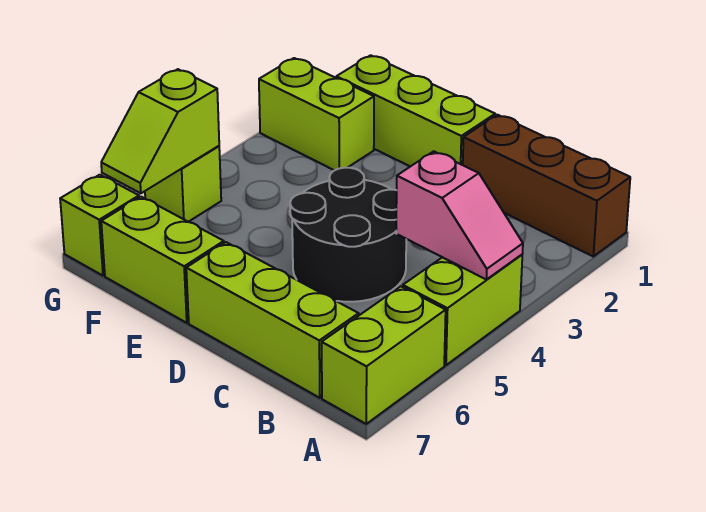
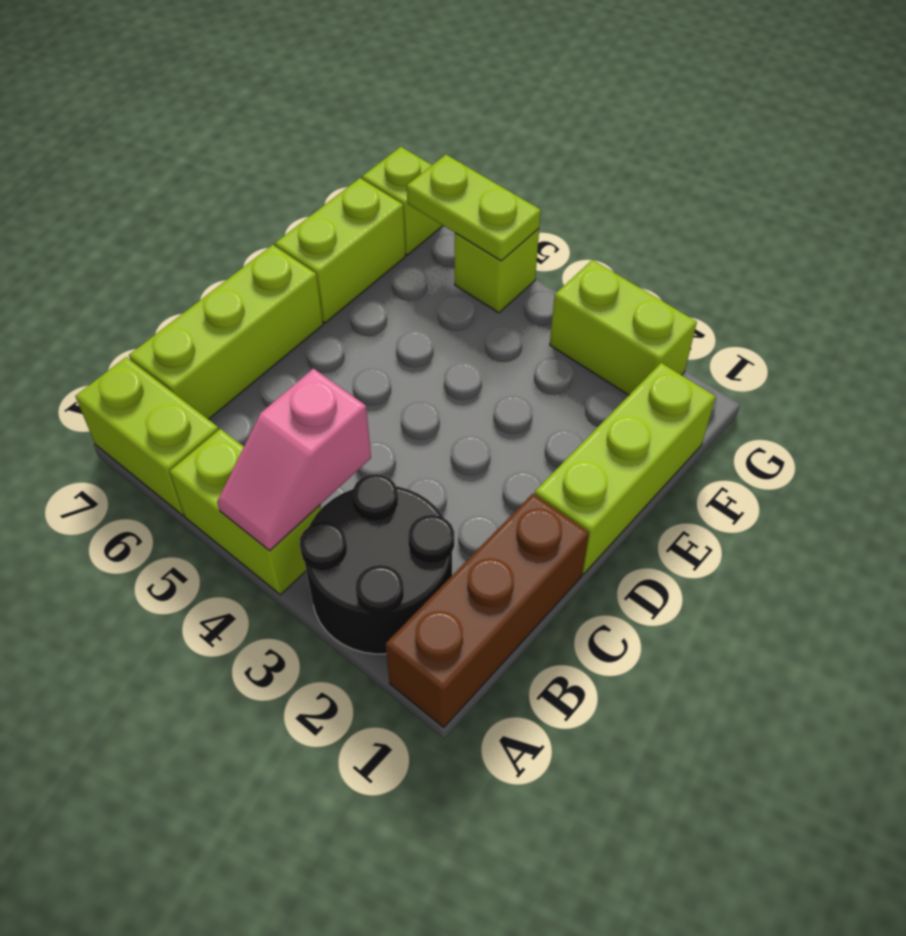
black round brick C4:D5 level 1 -> black round brick A2:B3 level 1
lime brick F2:G2 level 1 -> lime brick G2:G3 level 1
lime slope G5:G6 level 2 top 5 -> lime plate G5:G6 level 2

